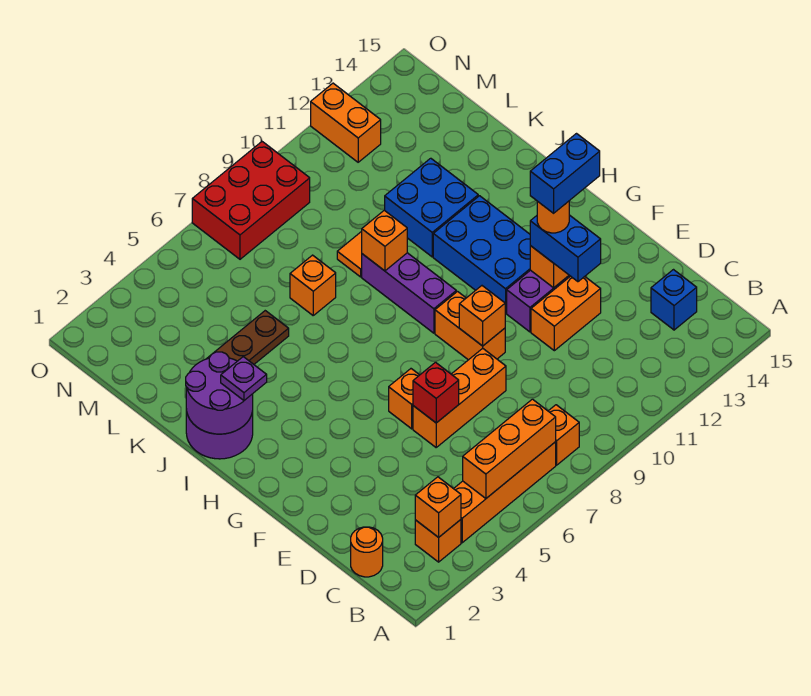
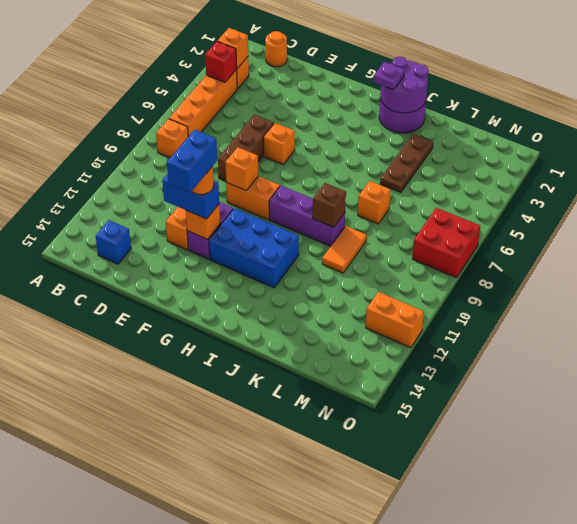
orange brick B5:B7 level 2 -> none
orange brick E6:E8 level 1 -> brown brick E6:E8 level 1
red brick E6 level 2 -> red brick B4 level 2
orange brick J9 level 2 -> brown brick J9 level 2
blue brick J11:K12 level 1 -> none
red brick N7:O9 level 1 -> red brick N7:O8 level 1

